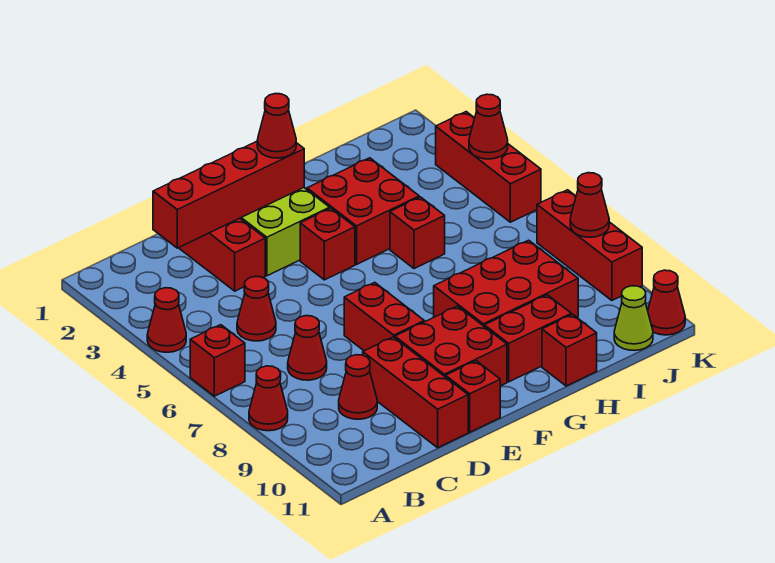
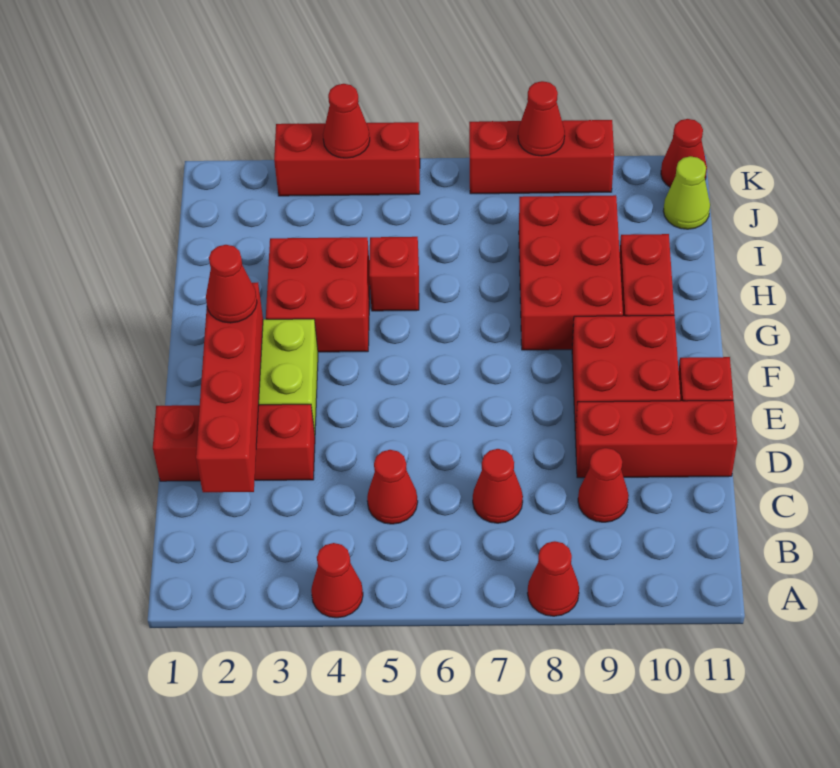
red brick A6 level 1 -> none
red brick E7:E8 level 1 -> none
red brick F4 level 1 -> none
red brick H11 level 1 -> none

